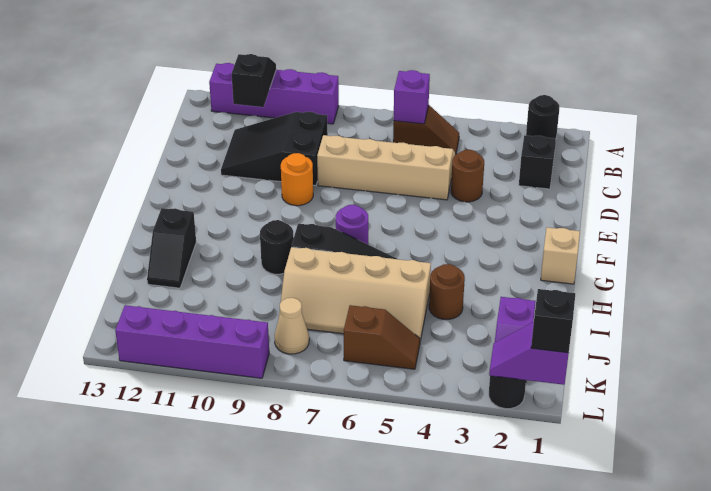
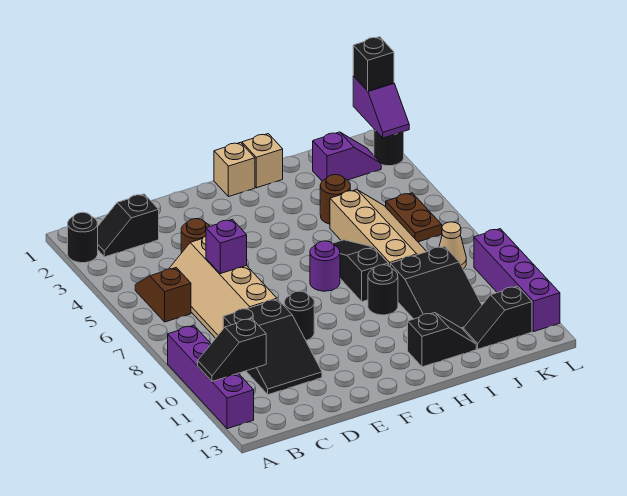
purple brick B6 level 2 -> purple brick D6 level 2
orange round brick E9 level 1 -> black round brick E9 level 1
none -> tan brick H1 level 1
none -> black slope I9:J11 level 1 top 9
none -> black slope J12:K12 level 1 top K
brown slope K5:K6 level 1 top 6 -> brown plate K5:K6 level 1

